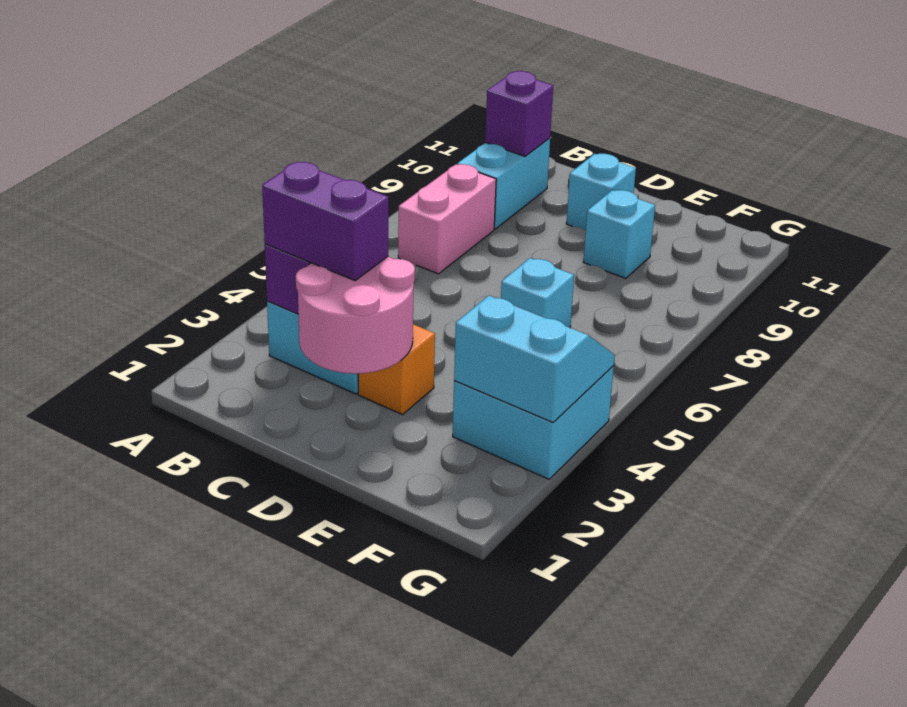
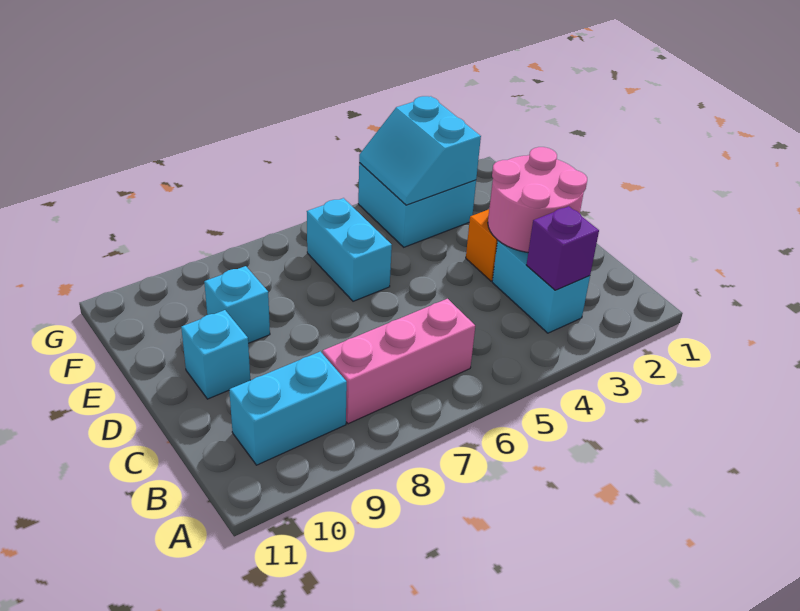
purple brick B3:C3 level 3 -> none
pink brick B7:B8 level 1 -> pink brick B6:B8 level 1
purple brick B10 level 2 -> none
cyan brick E6 level 1 -> cyan brick E6:F6 level 1

